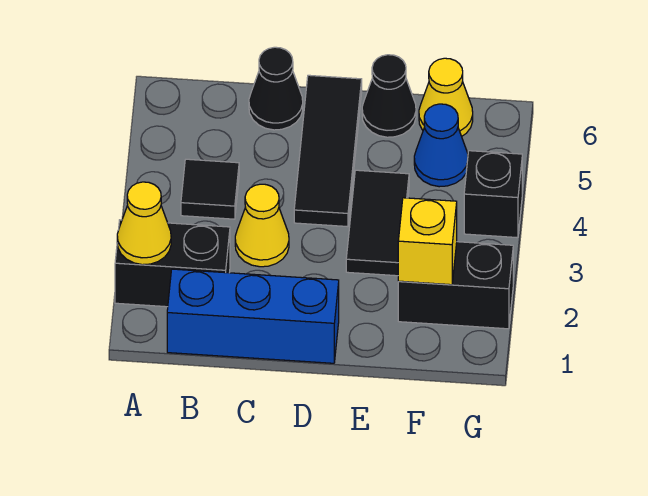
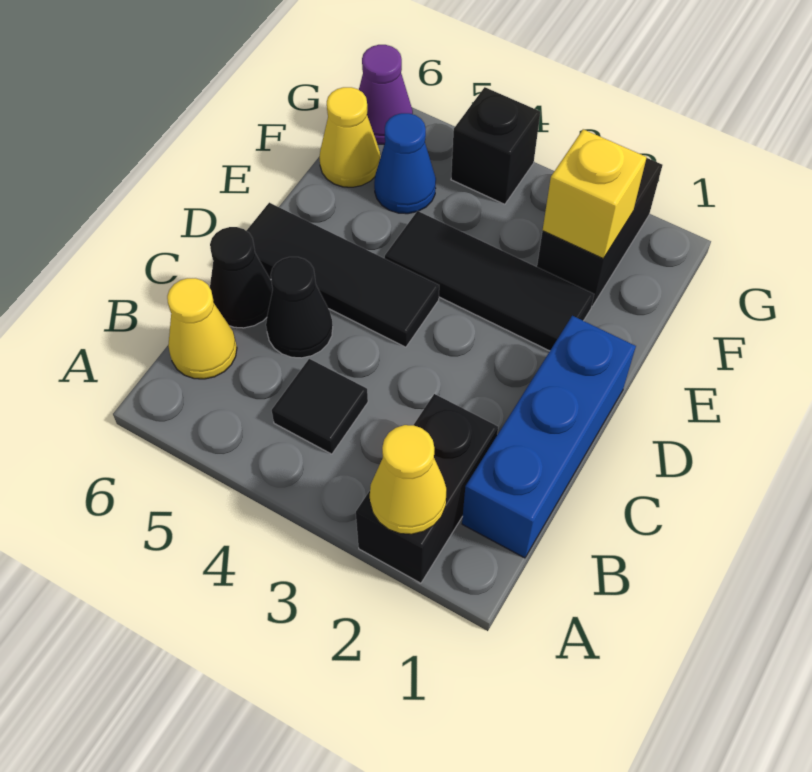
yellow cone C3 level 1 -> yellow cone B6 level 1
black tile E3:E4 level 1 -> black tile E2:E4 level 1
black cone E6 level 1 -> black cone C5 level 1
none -> purple cone G6 level 1

